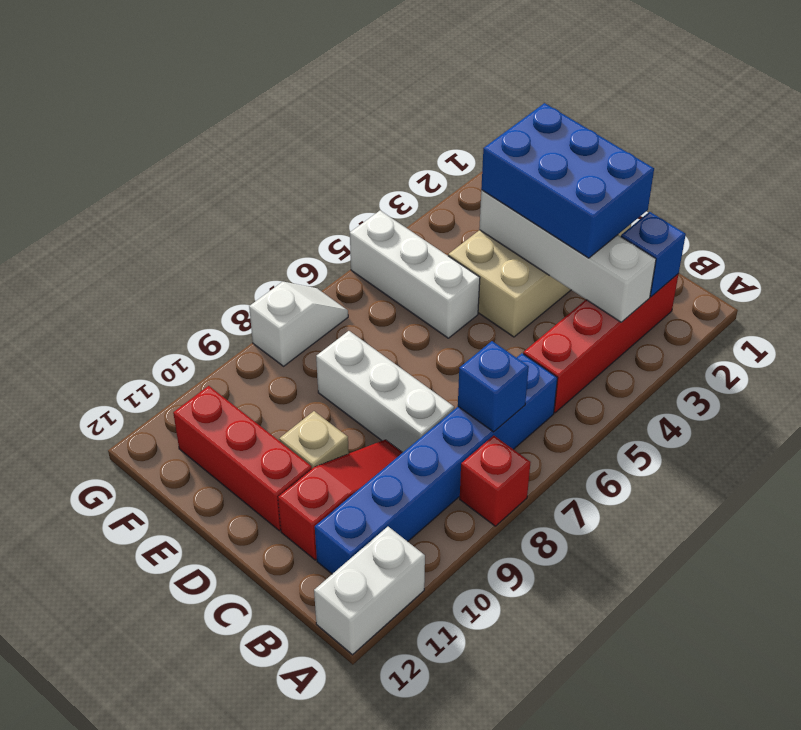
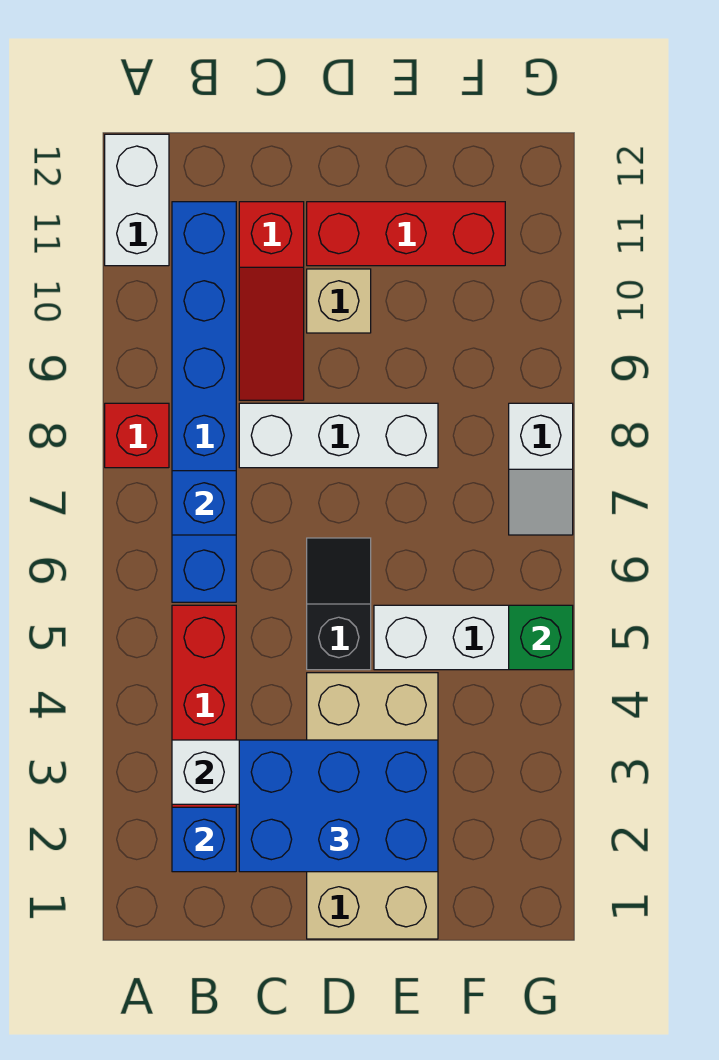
none -> black slope D5:D6 level 1 top 5
none -> green brick G5 level 2

